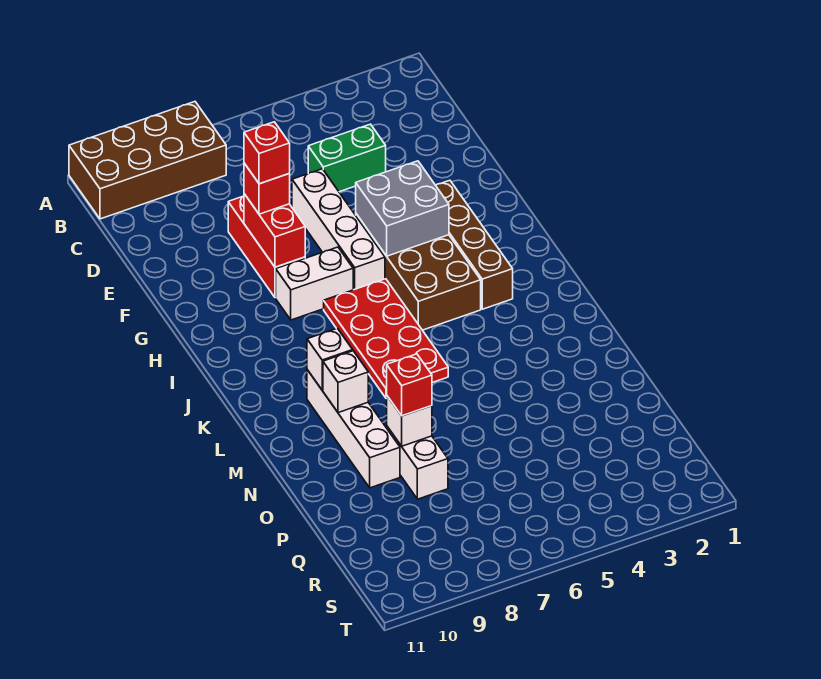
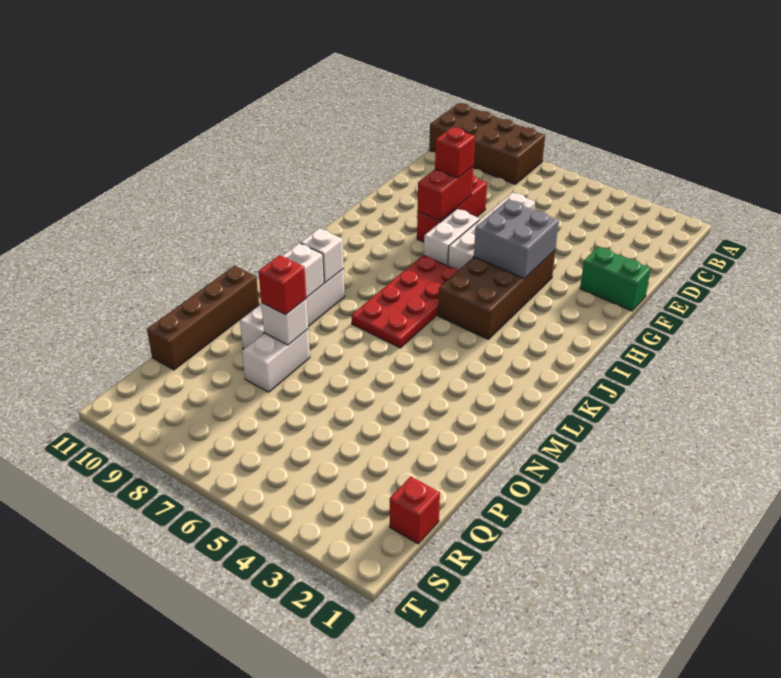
green brick D4:D5 level 1 -> green brick F1:F2 level 1
red brick F8 level 4 -> red brick R1 level 1
brown brick G3:J3 level 1 -> brown brick N11:Q11 level 1
white brick H7:H8 level 1 -> white brick G7:H7 level 1

